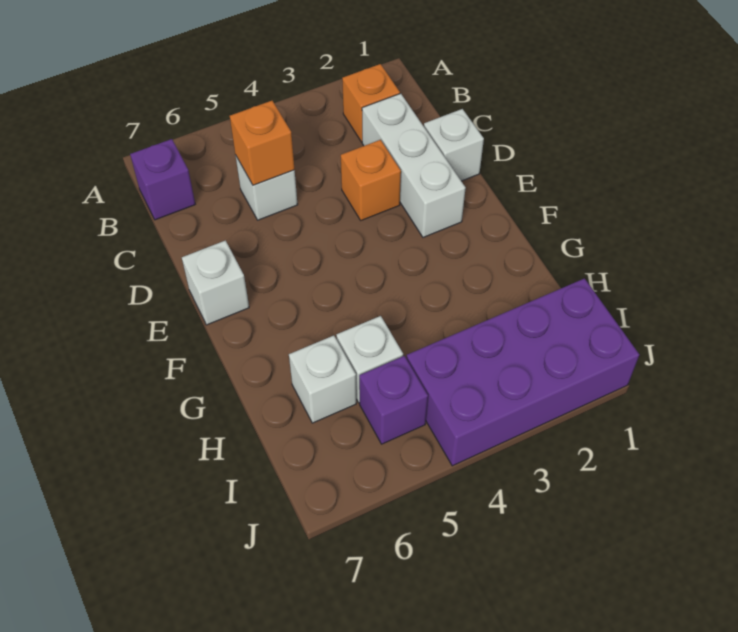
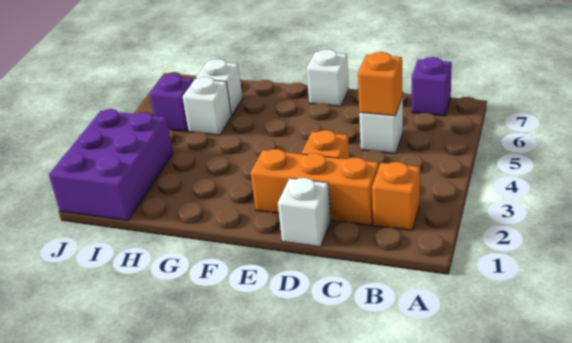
white brick C2:E2 level 1 -> orange brick C2:E2 level 1
purple brick I1:J4 level 1 -> purple brick I1:J3 level 1

